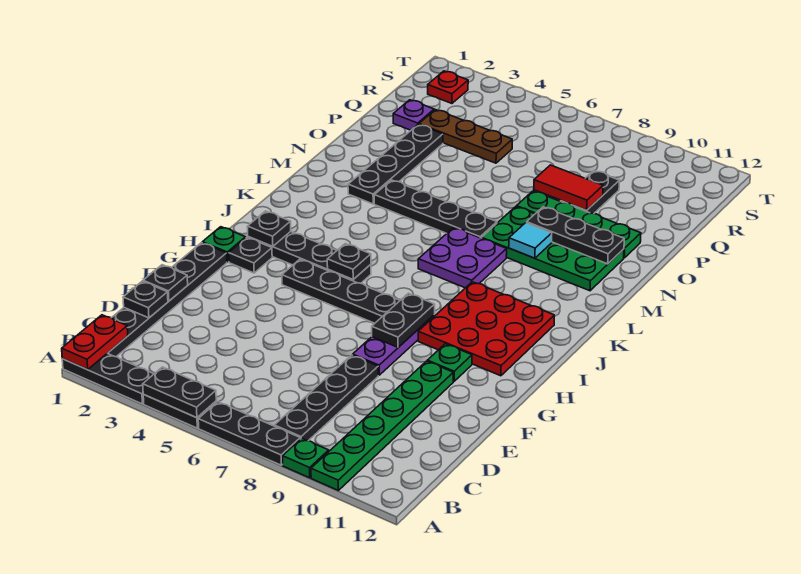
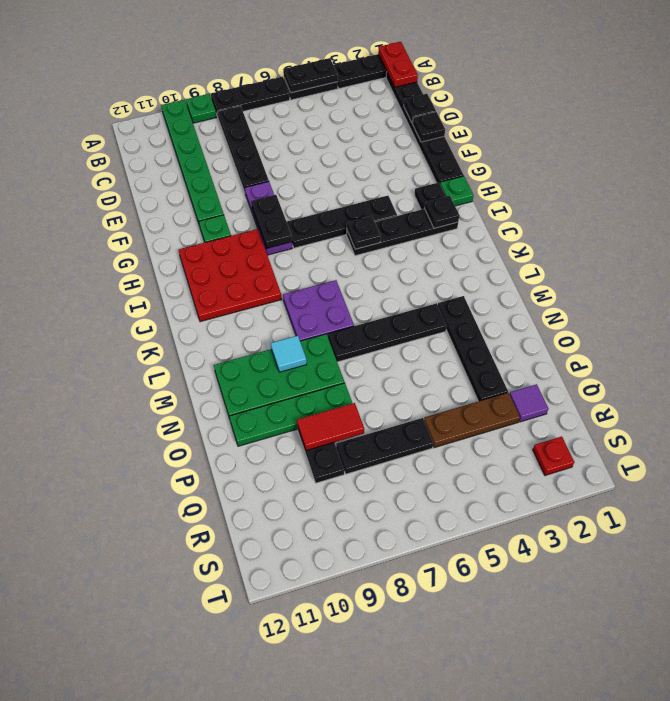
black plate N9:N11 level 2 -> black plate Q6:Q8 level 1
purple plate Q2 level 1 -> purple tile Q2 level 1

